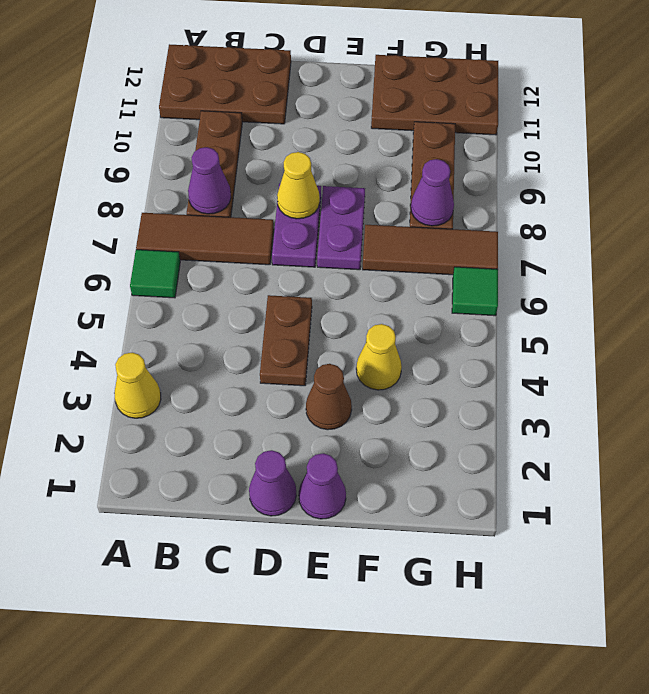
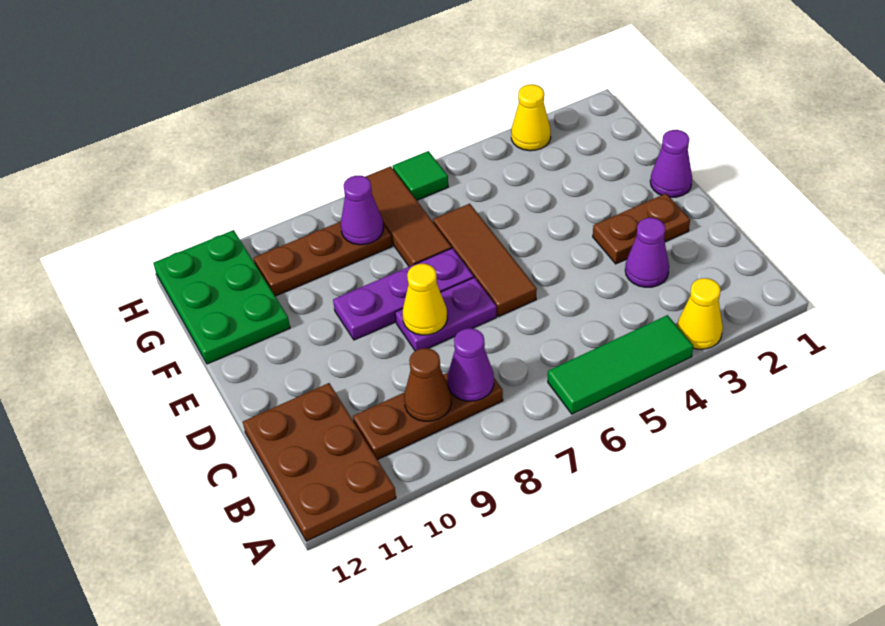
green tile A6 level 1 -> green tile A4:A6 level 1
brown tile A7:C7 level 1 -> brown tile D6:F6 level 1
purple cone D1 level 1 -> purple cone C3 level 1
brown plate D4:D5 level 1 -> brown plate D2:D3 level 1
brown cone E3 level 1 -> brown cone B9 level 2
purple plate E7:E8 level 1 -> purple plate E7:E9 level 1
yellow cone F4 level 1 -> yellow cone H3 level 1
brown plate F11:H12 level 1 -> green plate F11:H12 level 1

